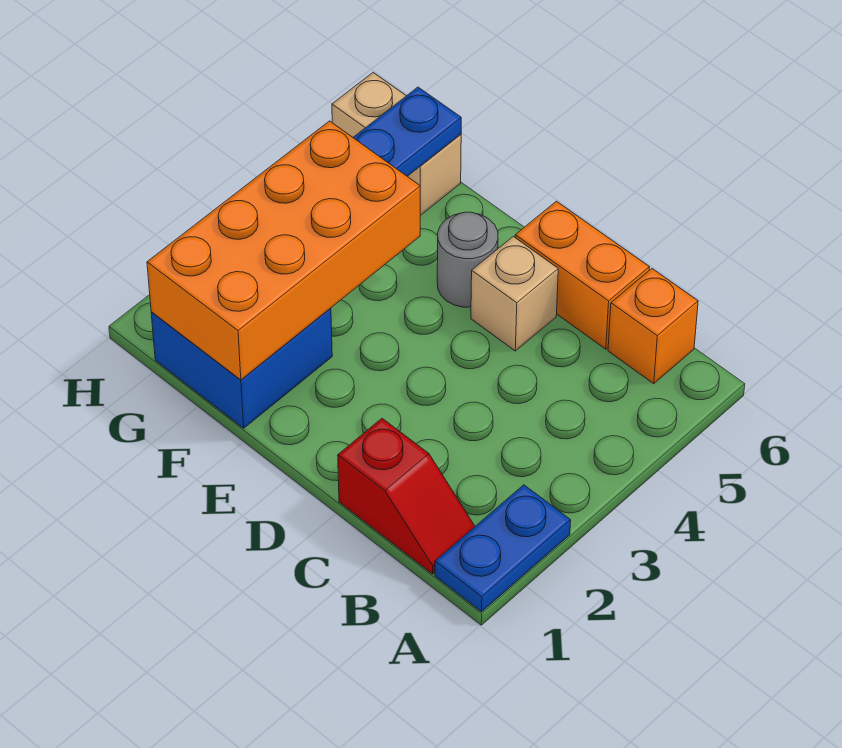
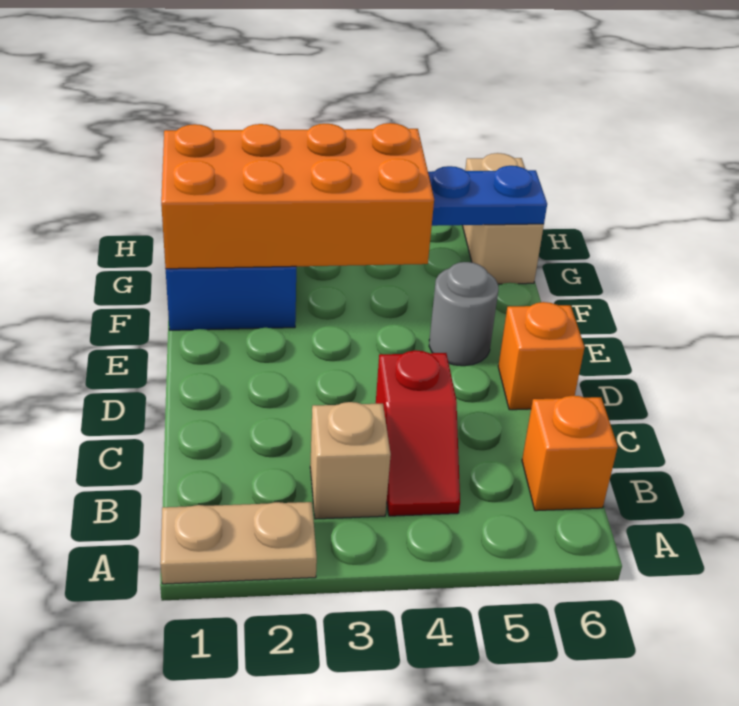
blue plate A1:A2 level 1 -> tan plate A1:A2 level 1
red slope B1:C1 level 1 top C -> red slope B4:C4 level 1 top C
orange brick C6:D6 level 1 -> orange brick D6 level 1
tan brick D5 level 1 -> tan brick B3 level 1

